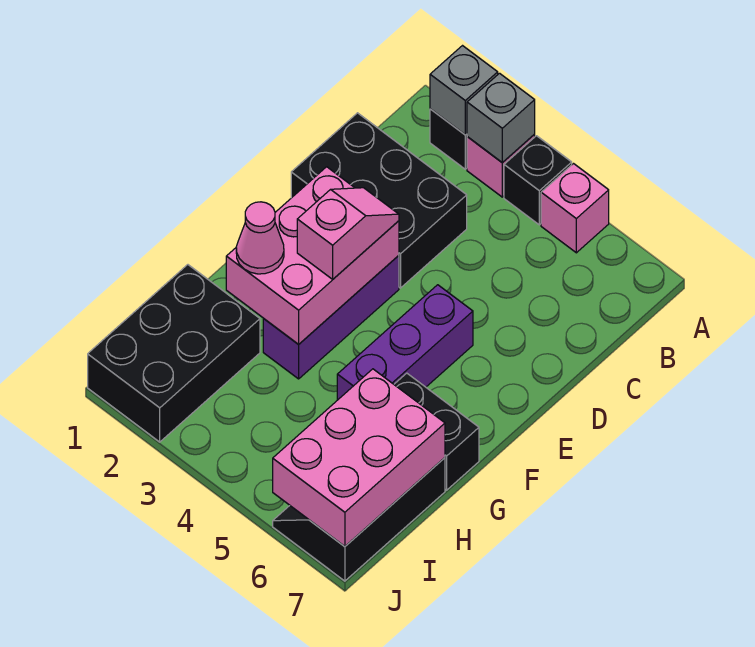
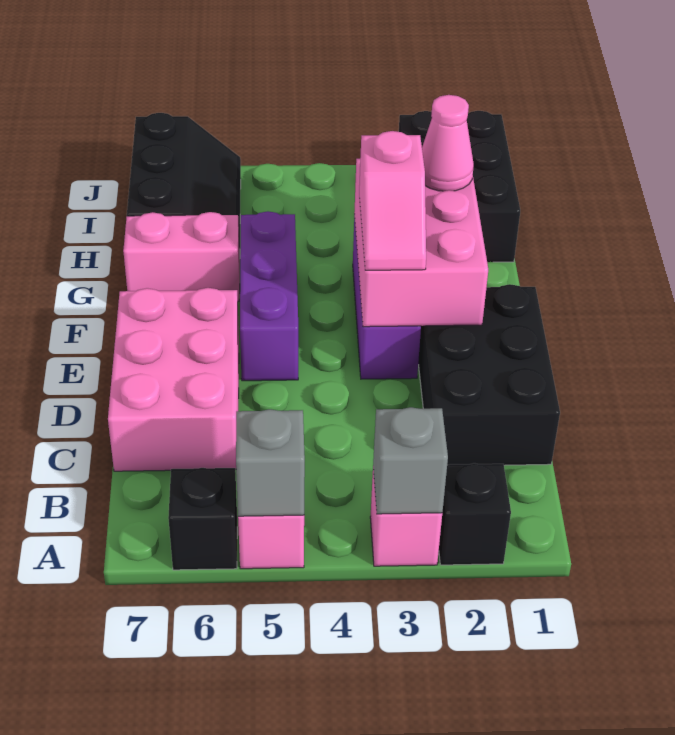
grey brick A2 level 2 -> grey brick A5 level 2
black brick A4 level 1 -> black brick A6 level 1
black brick C1:D3 level 1 -> black brick C1:E2 level 1
black brick G6:G7 level 1 -> pink brick G6:G7 level 1
pink brick H6:J7 level 2 -> pink brick C6:E7 level 1

